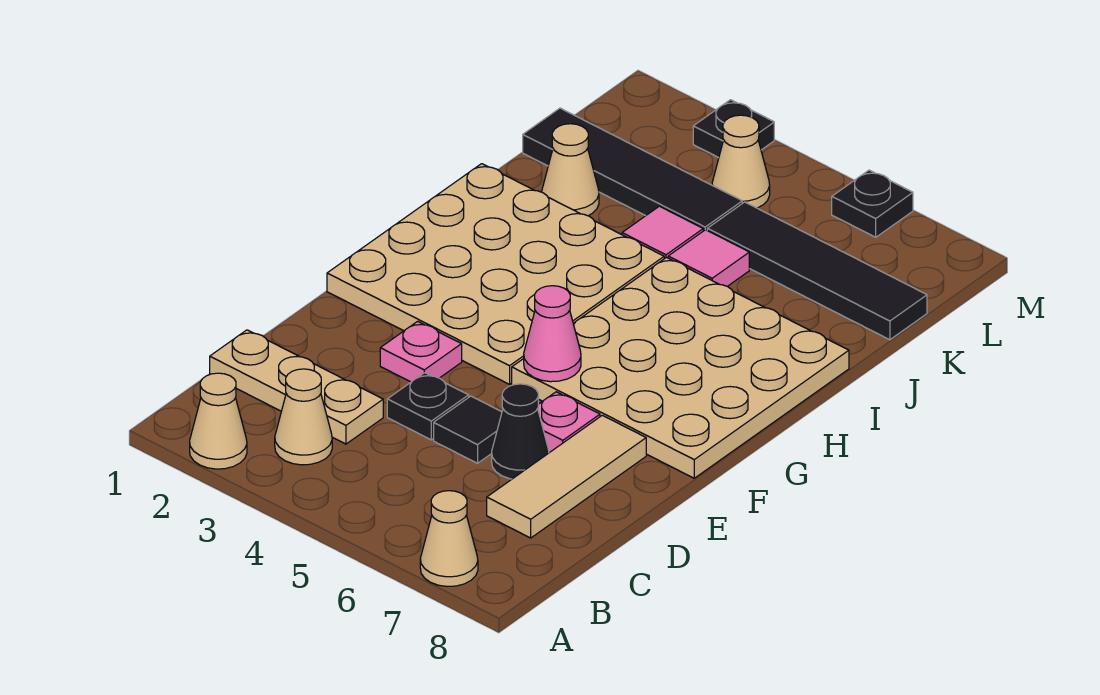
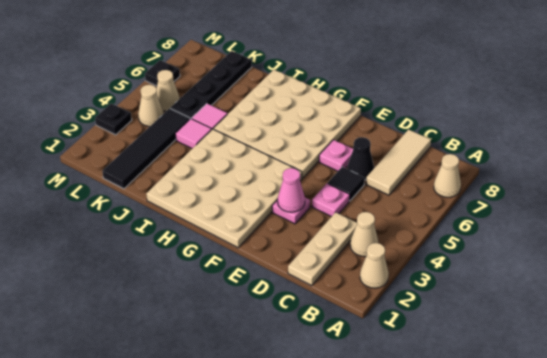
tan tile C7:E7 level 1 -> tan tile C6:C8 level 1
black plate D4 level 1 -> pink plate D4 level 1
pink cone F5 level 2 -> pink cone E3 level 2
tan cone J2 level 1 -> tan cone L5 level 1
black tile K5:K8 level 1 -> black plate K5:K8 level 1

